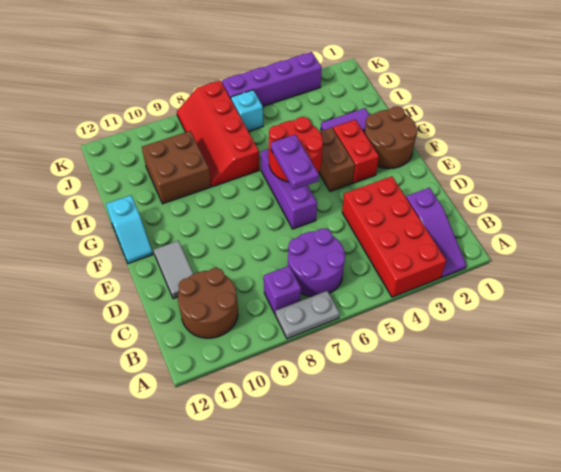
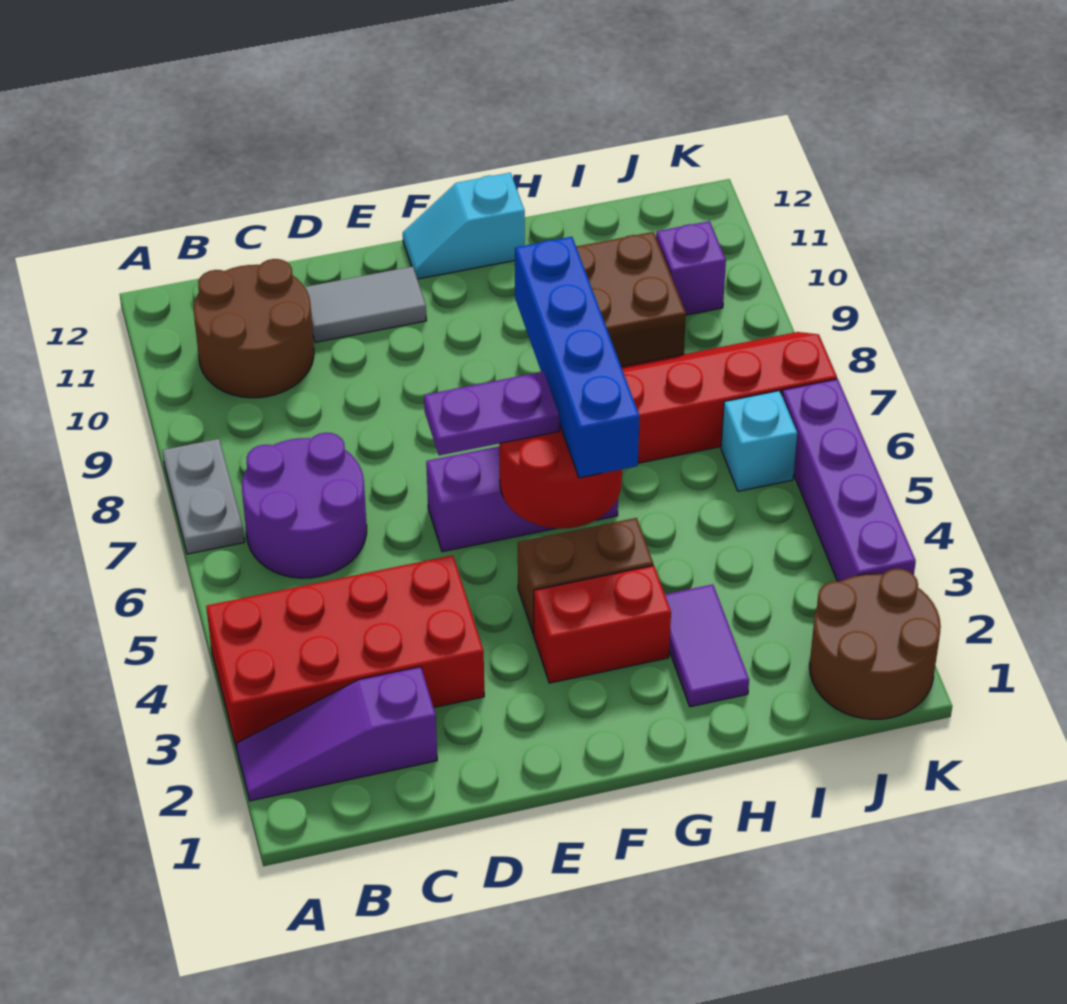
purple brick B8 level 1 -> purple brick J10 level 1
brown round brick F1:G2 level 1 -> brown round brick J1:K2 level 1
none -> blue brick G5:G8 level 3

